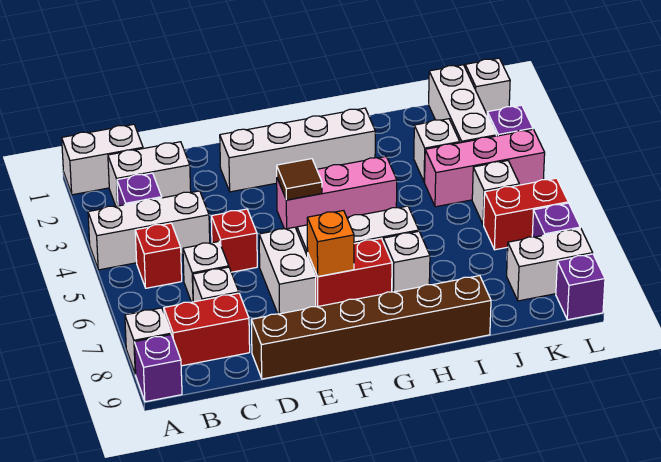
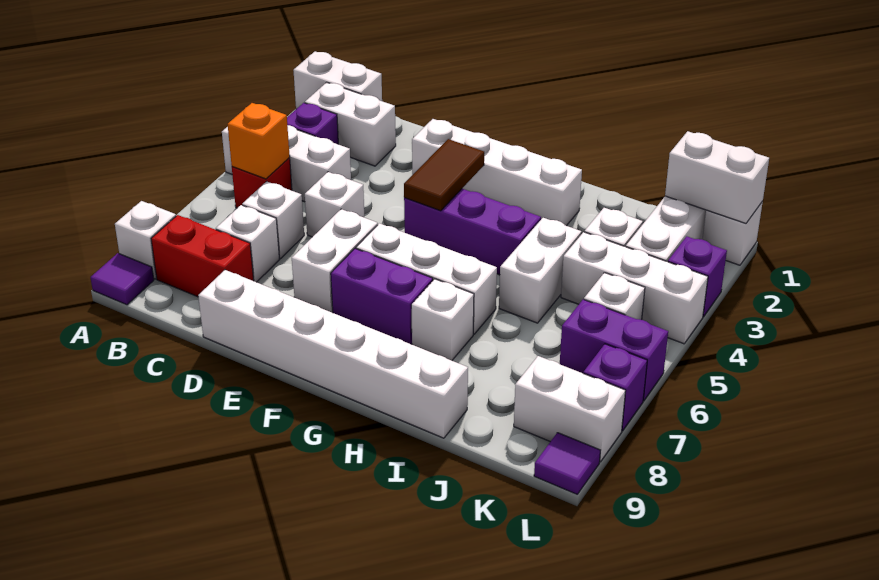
purple brick A9 level 1 -> purple tile A9 level 1
red brick D5 level 1 -> white brick D5 level 1
brown brick D9:I9 level 1 -> white brick D9:I9 level 1
pink brick F4:H4 level 1 -> purple brick F4:H4 level 1
brown tile F4 level 2 -> brown tile F3:F4 level 2
red brick F7:G7 level 1 -> purple brick F7:G7 level 1
orange brick F7 level 2 -> orange brick B5 level 2
none -> white brick I4:I5 level 1
pink brick J4:L4 level 1 -> white brick J4:L4 level 1
none -> white brick K1:L1 level 2
red brick K6:L6 level 1 -> purple brick K6:L6 level 1
purple brick L9 level 1 -> purple tile L9 level 1

